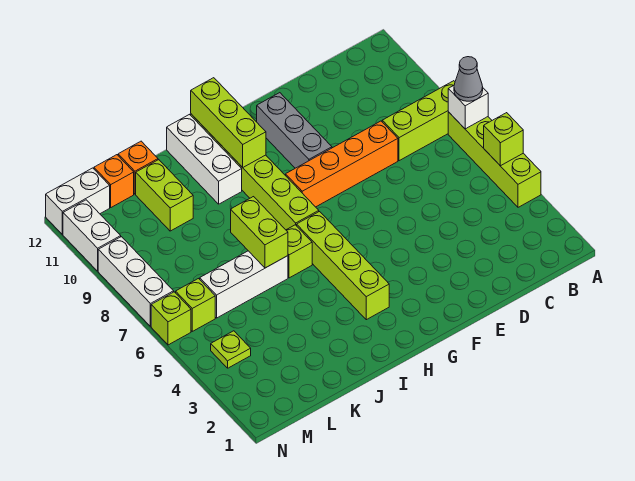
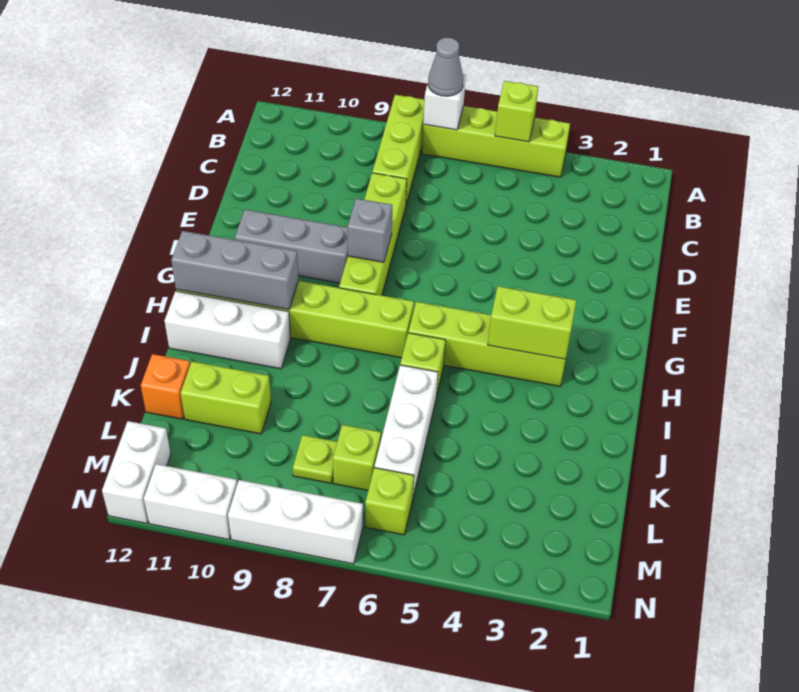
orange brick D8:G8 level 1 -> lime brick D8:G8 level 1
none -> grey brick F8 level 2
lime brick H10:H12 level 2 -> grey brick H10:H12 level 2
lime brick J6:J7 level 2 -> lime brick H3:H4 level 2
orange brick L12 level 1 -> none
lime plate M4 level 1 -> lime plate L8 level 1
lime brick N6 level 1 -> lime brick L7 level 1

